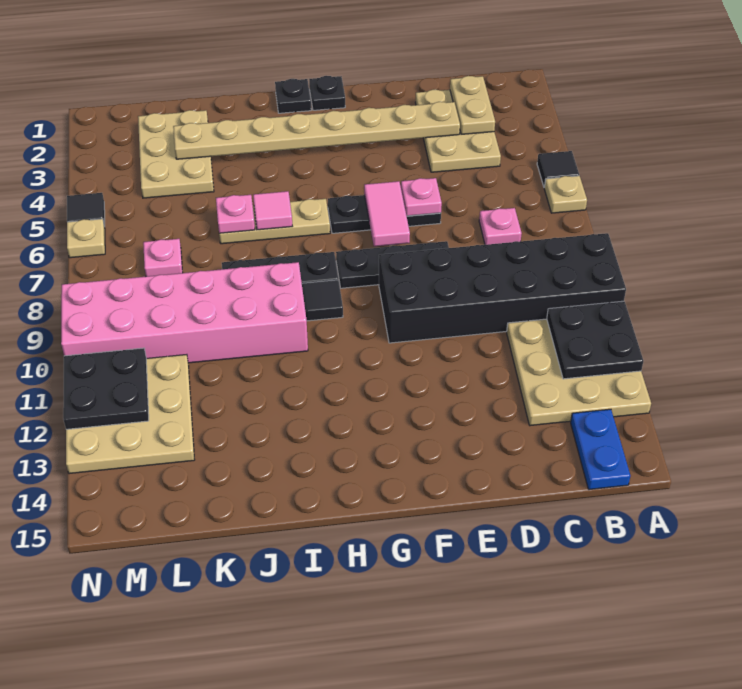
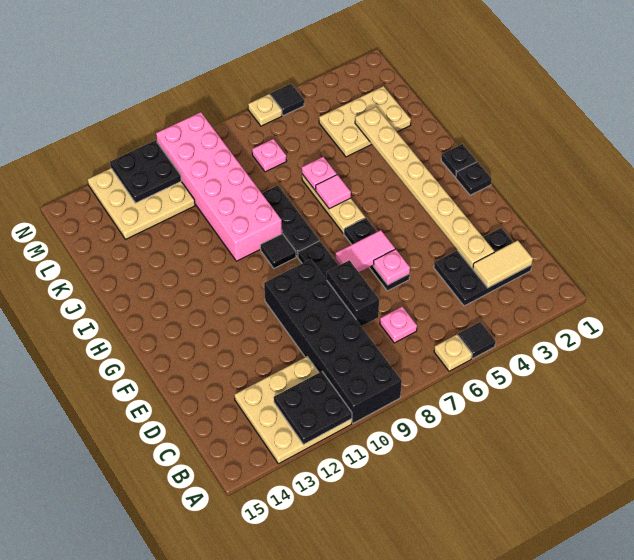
blue plate B14:B15 level 1 -> none
tan plate C2:D4 level 1 -> black plate C2:D4 level 1
tan plate C2:C3 level 2 -> tan tile C2:C3 level 2
none -> black brick D8:E8 level 2

